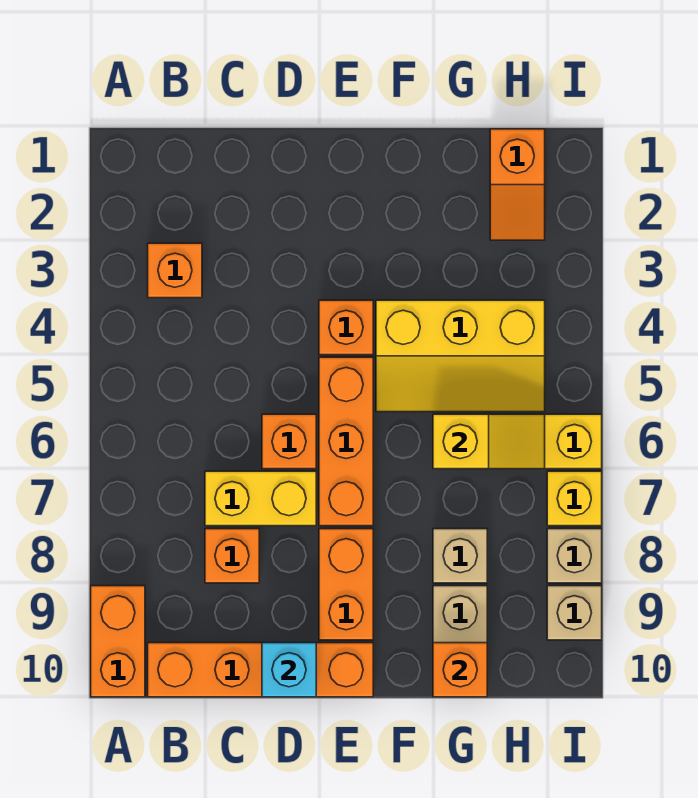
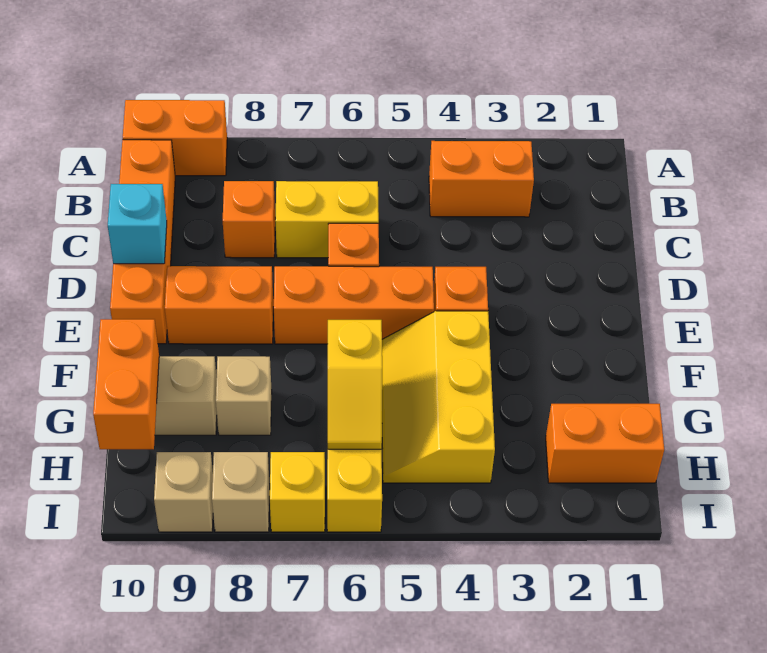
orange brick B3 level 1 -> orange brick B3:B4 level 1
yellow brick C7:D7 level 1 -> yellow brick C6:C7 level 1
orange brick G10 level 2 -> orange brick G10:H10 level 2
orange slope H1:H2 level 1 top 1 -> orange brick H1:H2 level 1

